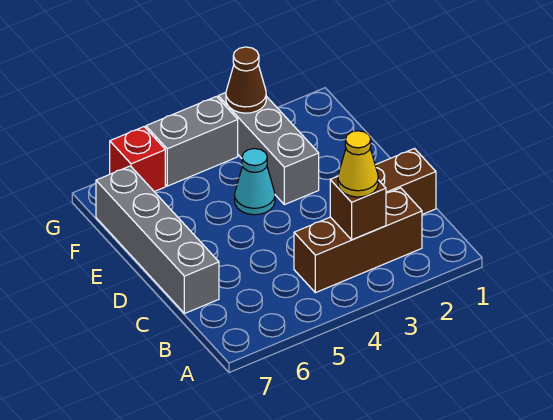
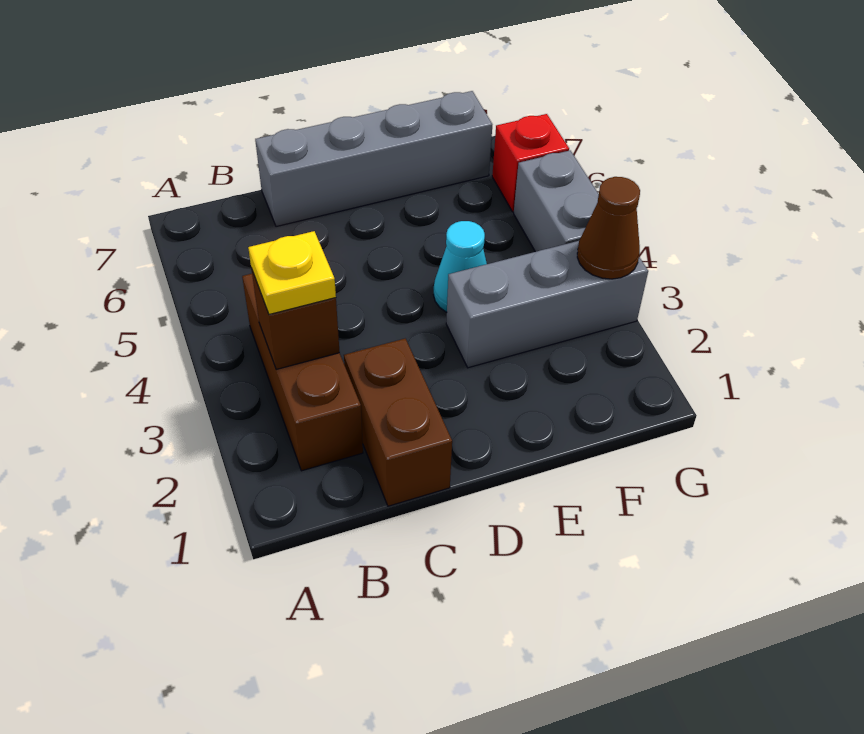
yellow cone B3 level 3 -> yellow plate B3 level 3

